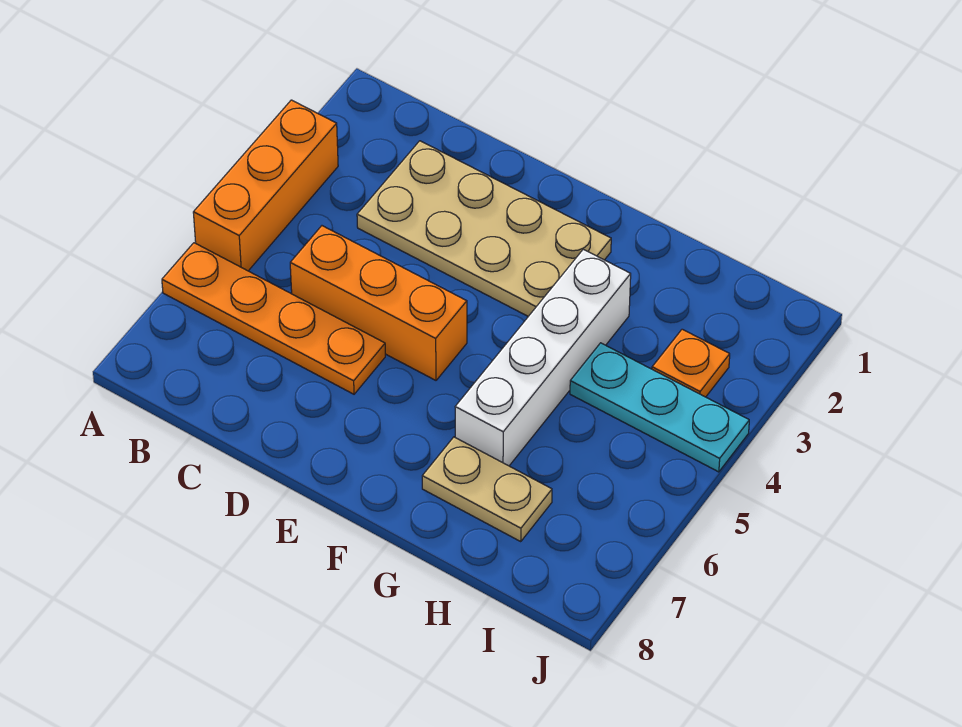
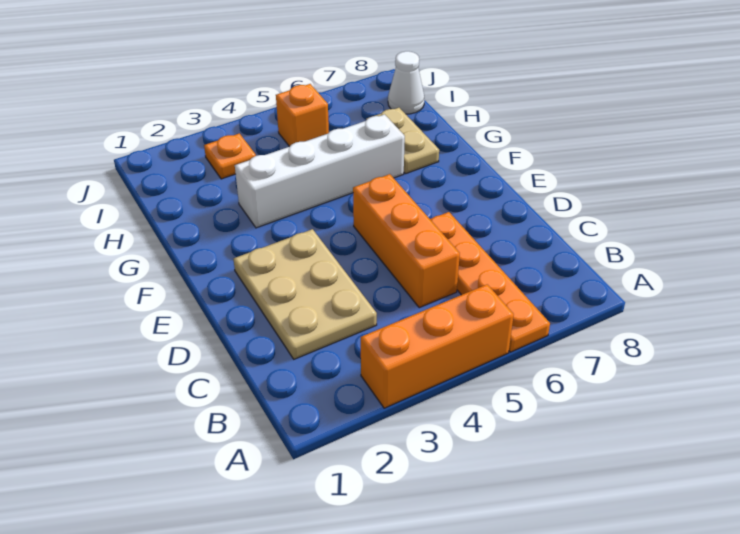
tan plate C2:F3 level 1 -> tan plate C2:E3 level 1
cyan plate H4:J4 level 1 -> none
none -> orange brick I5 level 1
none -> white cone I8 level 1

